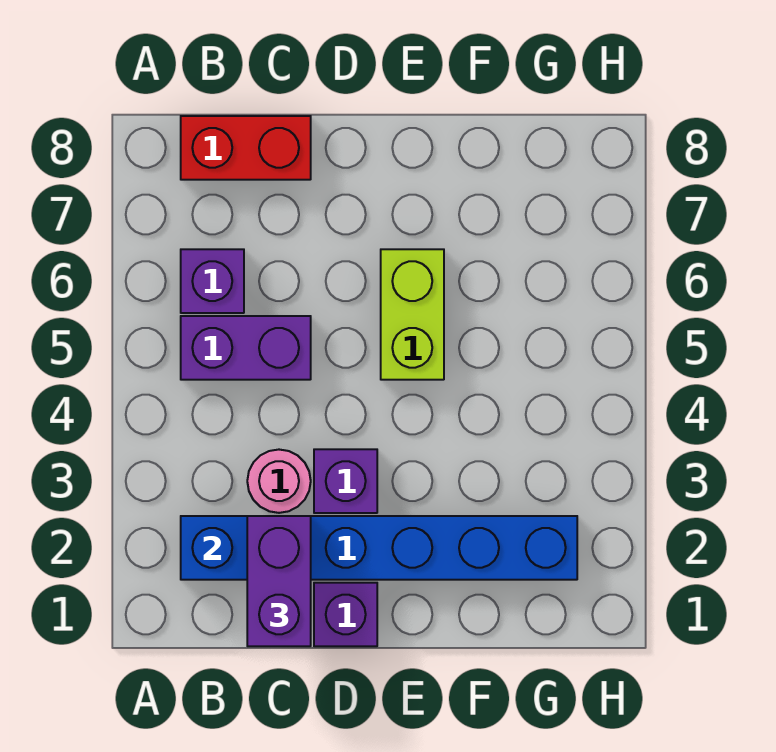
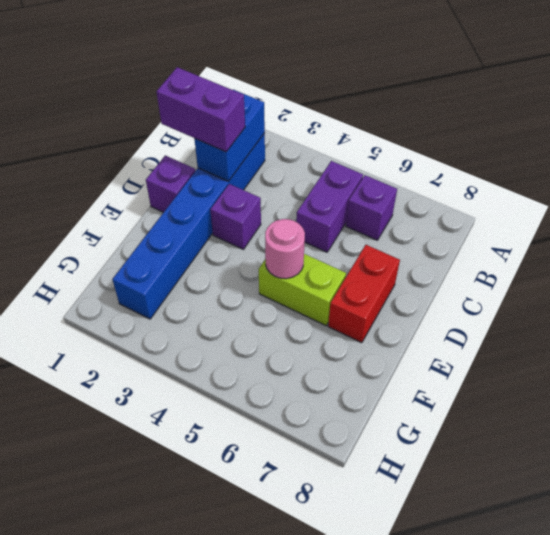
red brick B8:C8 level 1 -> red brick D7:E7 level 1
pink round brick C3 level 1 -> pink round brick E5 level 2

